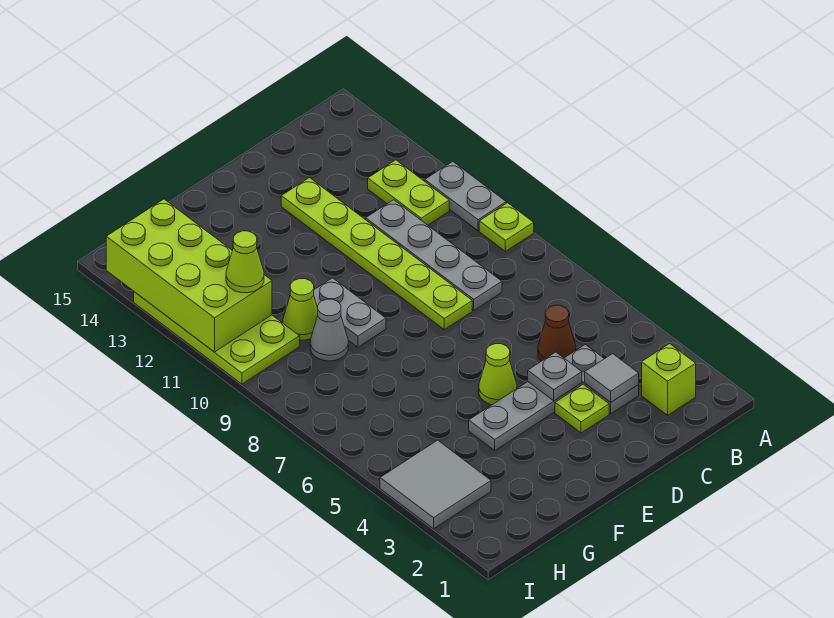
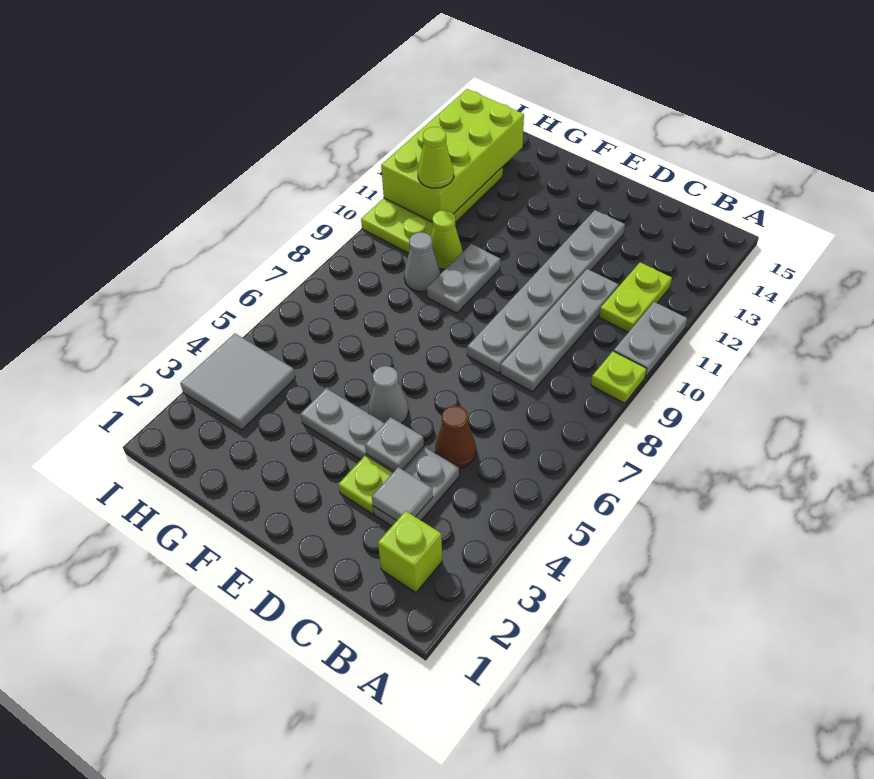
lime plate D8:D13 level 1 -> grey plate D8:D13 level 1
lime cone E5 level 1 -> grey cone E5 level 1

